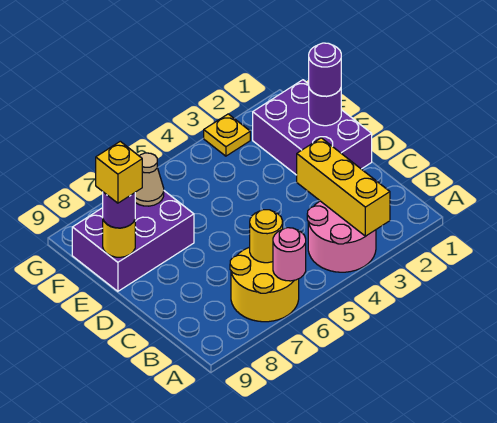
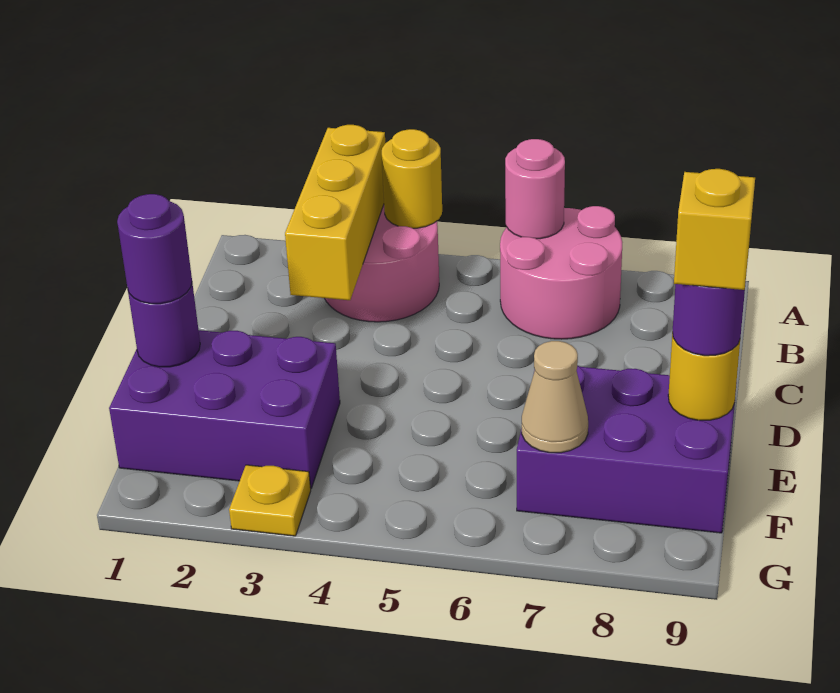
yellow round brick A6:B7 level 1 -> pink round brick A6:B7 level 1
yellow round brick B6 level 2 -> yellow round brick A4 level 2
purple brick D1:F2 level 1 -> purple brick E1:F3 level 1

